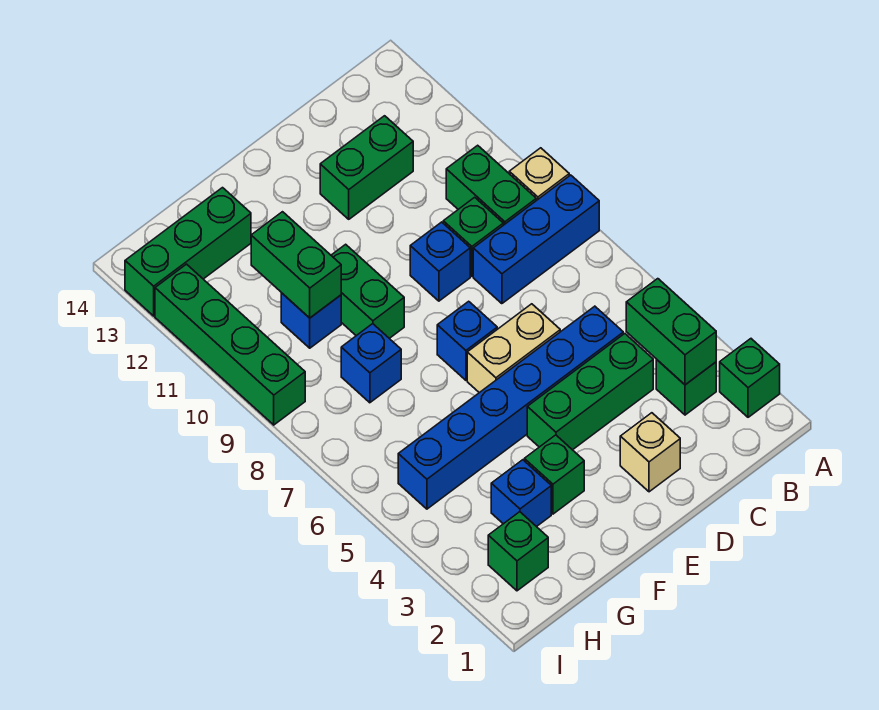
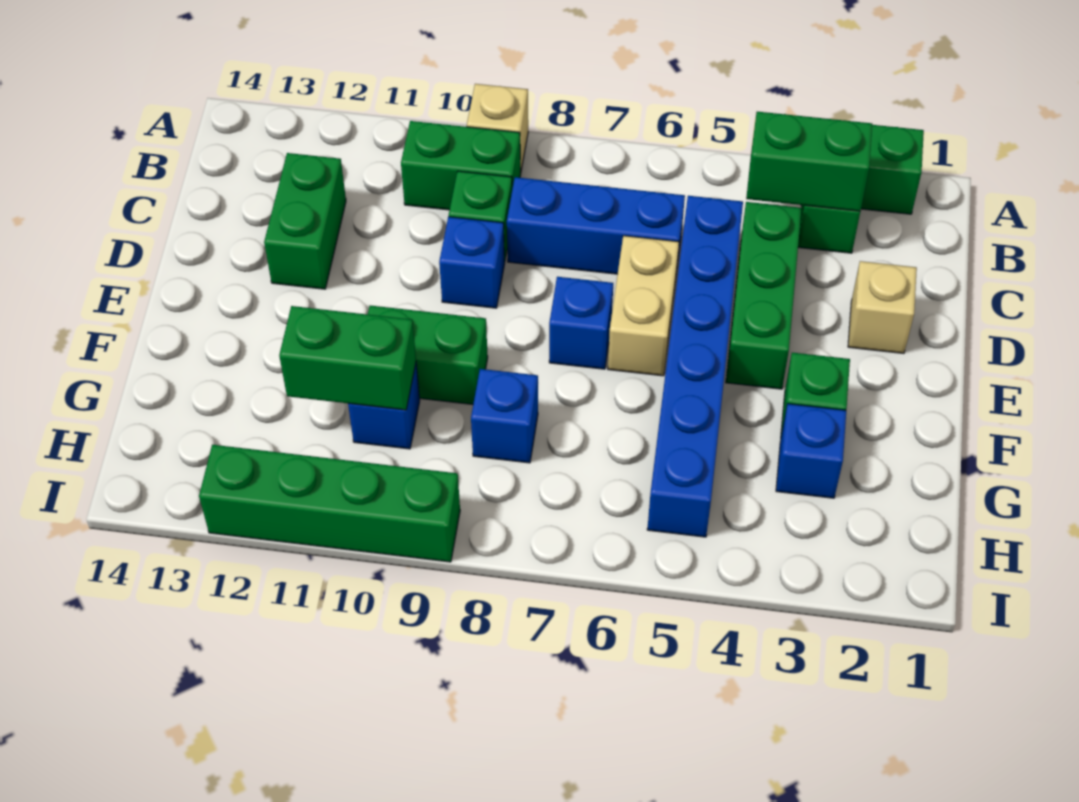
blue brick A8:C8 level 1 -> blue brick C6:C8 level 1
green brick G13:I13 level 1 -> none
green brick H2 level 1 -> none

